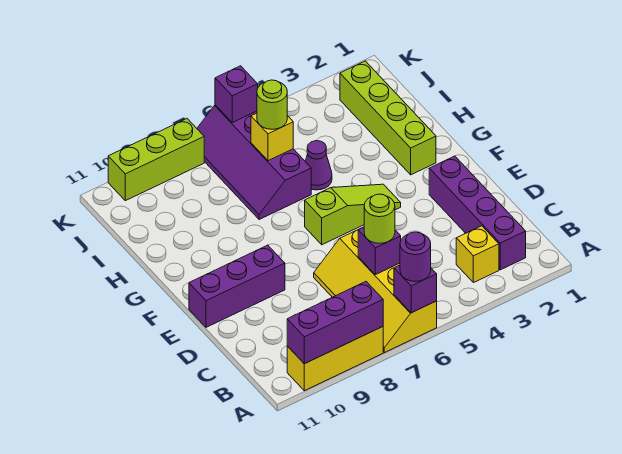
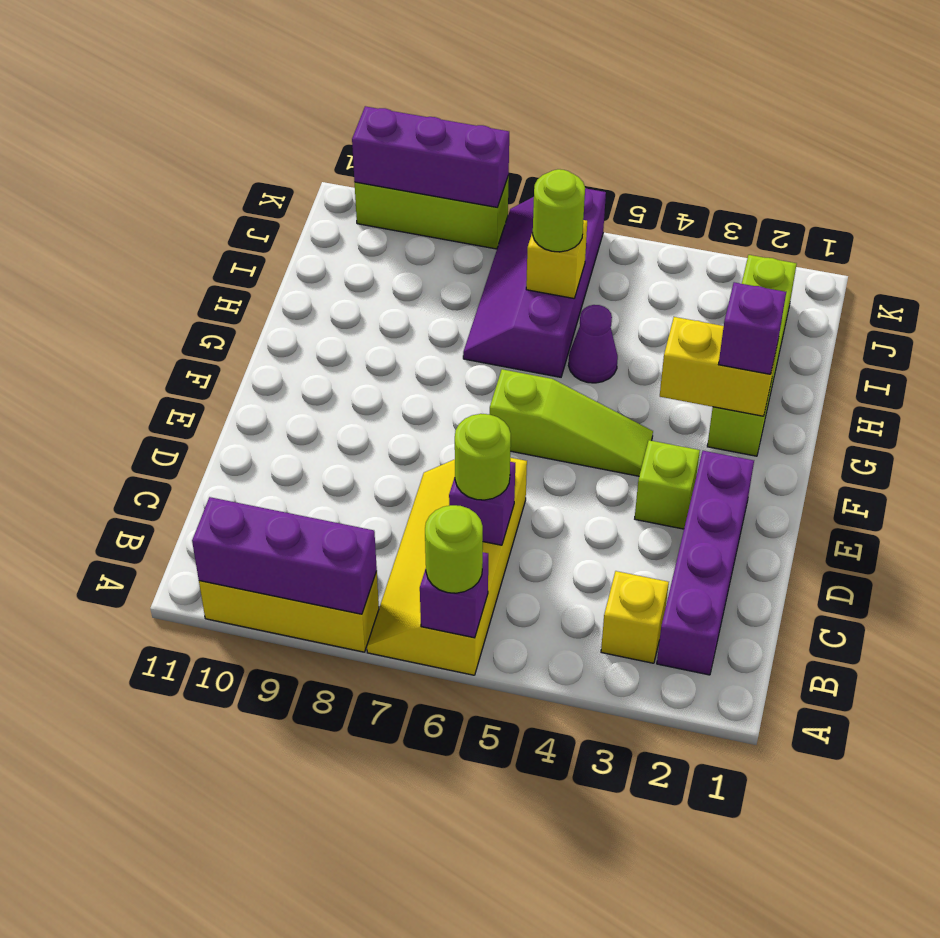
purple round brick A6 level 3 -> lime round brick A6 level 3
none -> lime brick E3 level 1
purple brick E9:E11 level 1 -> purple brick K8:K10 level 2
none -> yellow brick G2:G3 level 2
purple brick K6 level 2 -> purple brick G2 level 3

